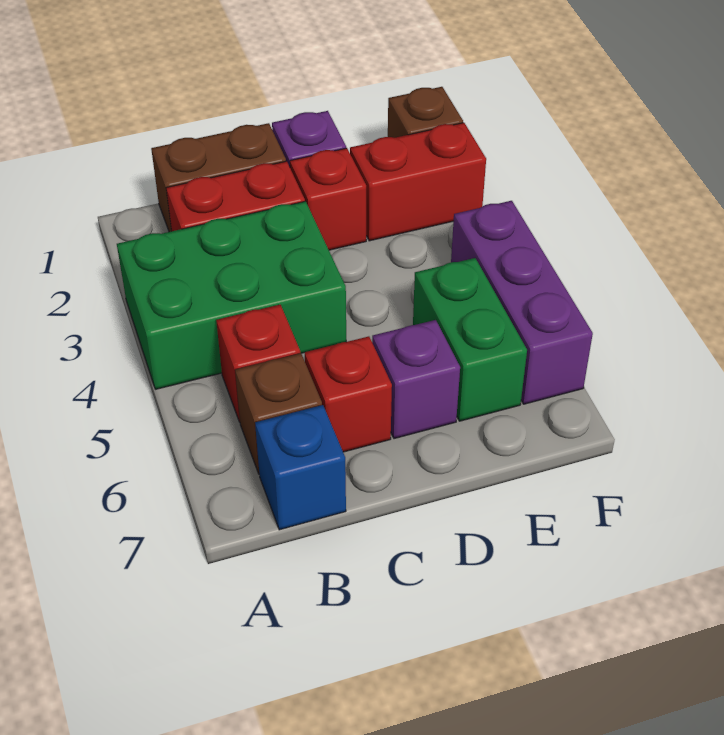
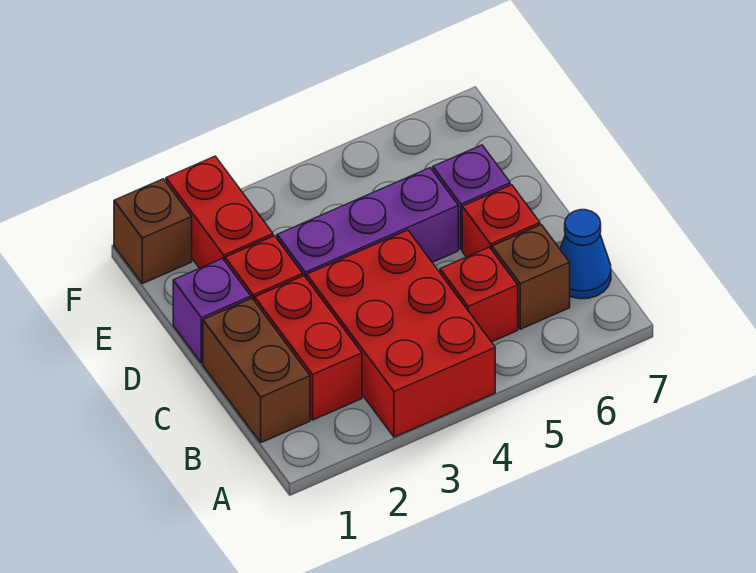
green brick A3:C4 level 1 -> red brick A3:C4 level 1
blue brick B7 level 1 -> blue cone B7 level 1
green brick E5:E6 level 1 -> none
purple brick F4:F6 level 1 -> purple brick D3:D5 level 1

